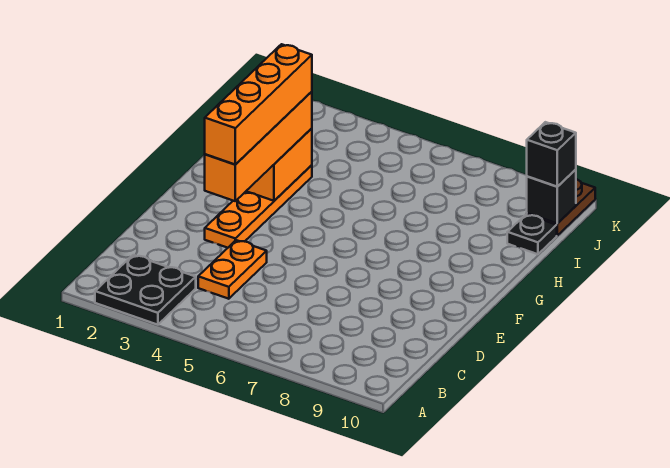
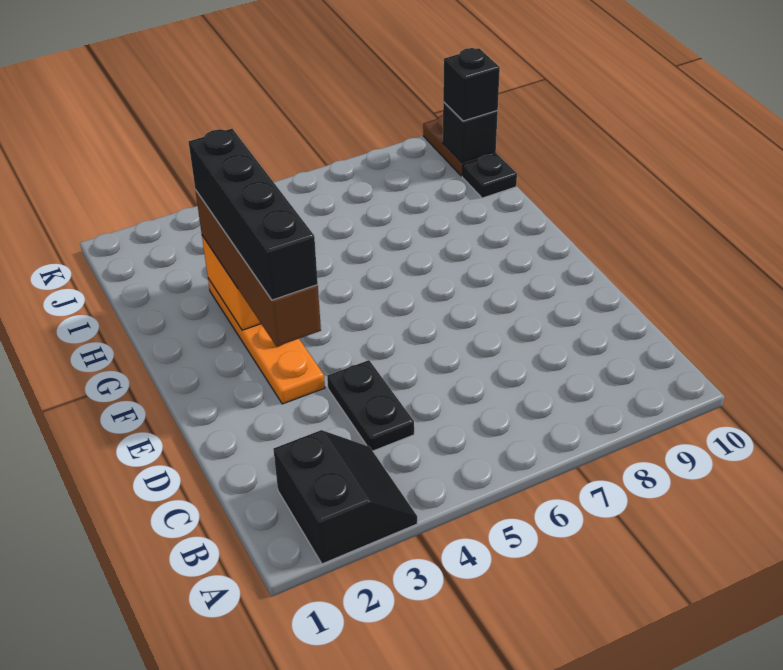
black plate A2:B3 level 1 -> black slope A2:B3 level 1 top 2
orange plate C4:D4 level 1 -> black plate C4:D4 level 1
orange brick E3:H3 level 3 -> brown brick E3:H3 level 3
orange brick E3:H3 level 4 -> black brick E3:H3 level 4

